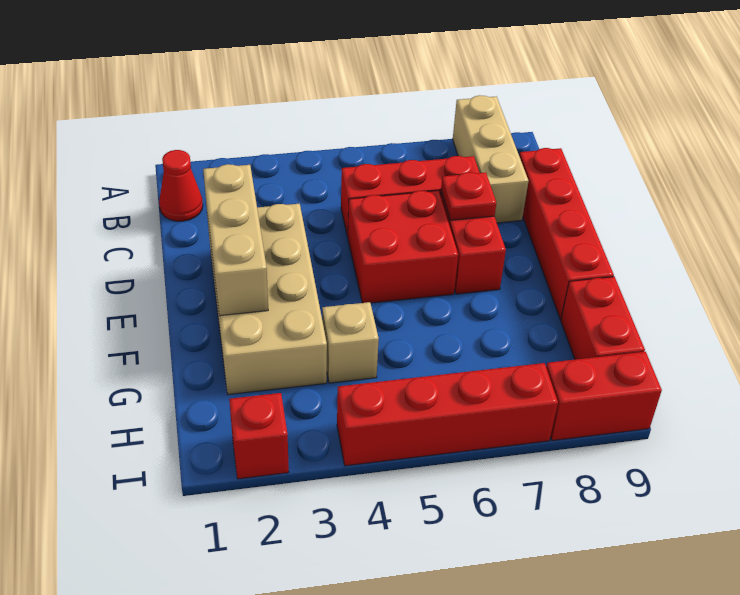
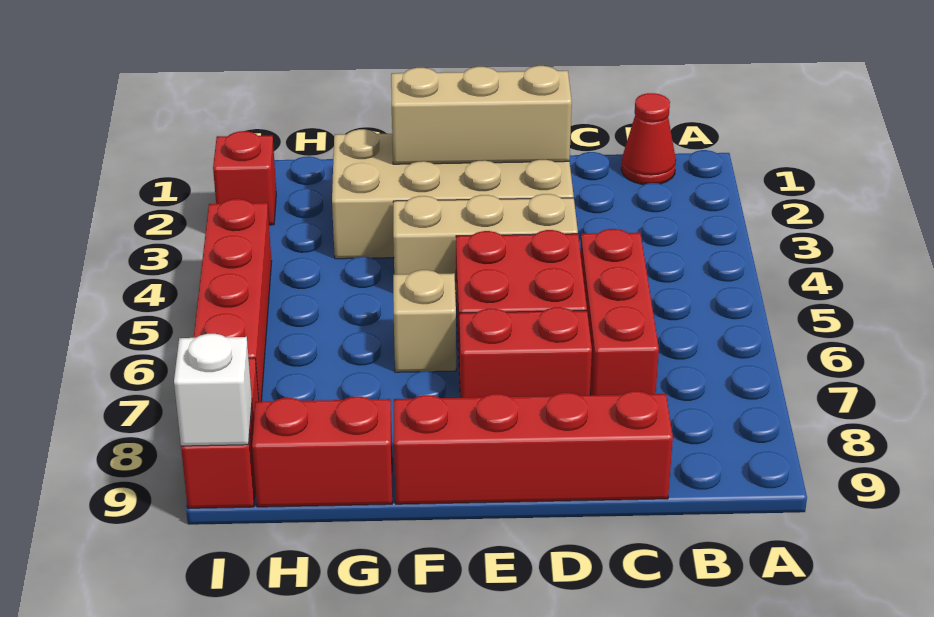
tan brick A8:C8 level 1 -> tan brick D4:F4 level 1
red plate D7 level 2 -> none
tan brick G4 level 1 -> tan brick F6 level 1
none -> white brick I9 level 2

